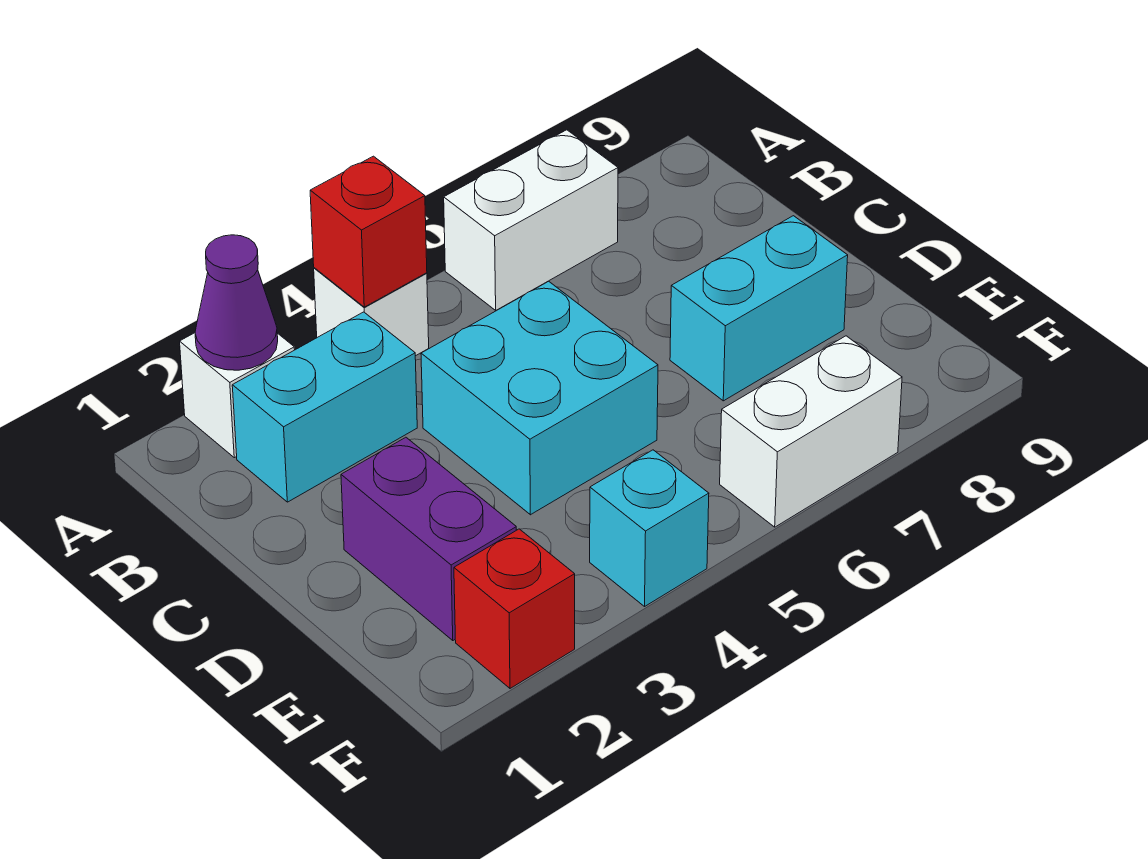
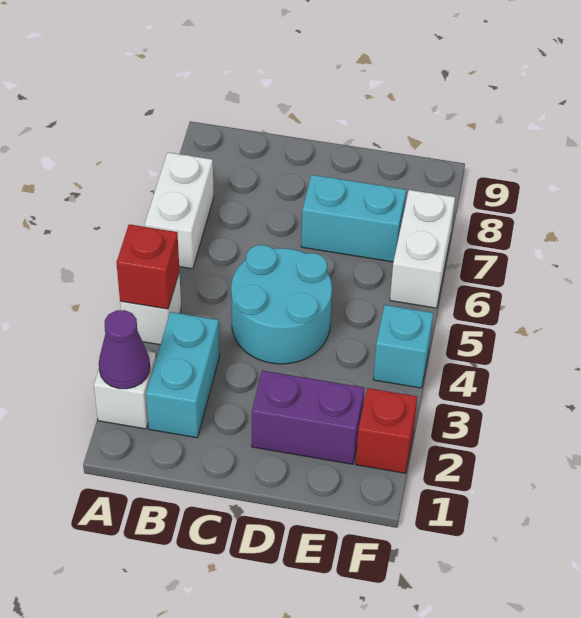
cyan brick C4:D5 level 1 -> cyan round brick C4:D5 level 1
cyan brick D7:D8 level 1 -> cyan brick D7:E7 level 1

